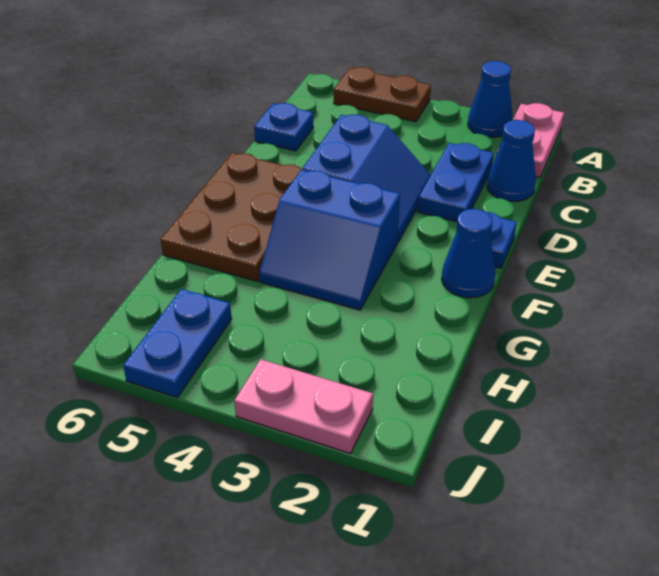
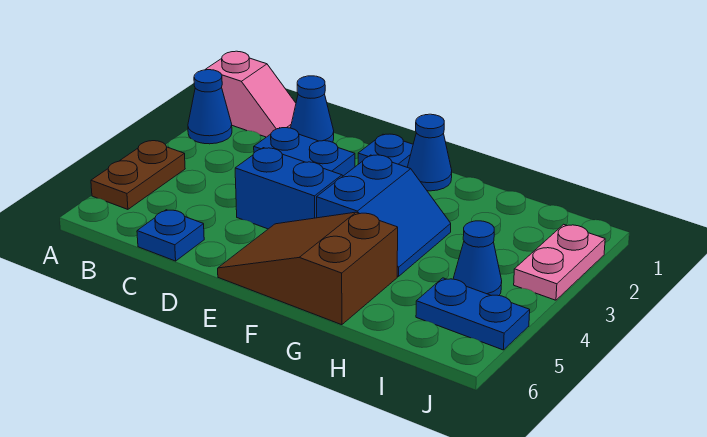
pink plate A1:B1 level 1 -> pink slope A1:B1 level 1 top A
brown plate E5:G6 level 1 -> brown slope E5:G6 level 1 top G
none -> blue cone I4 level 1

